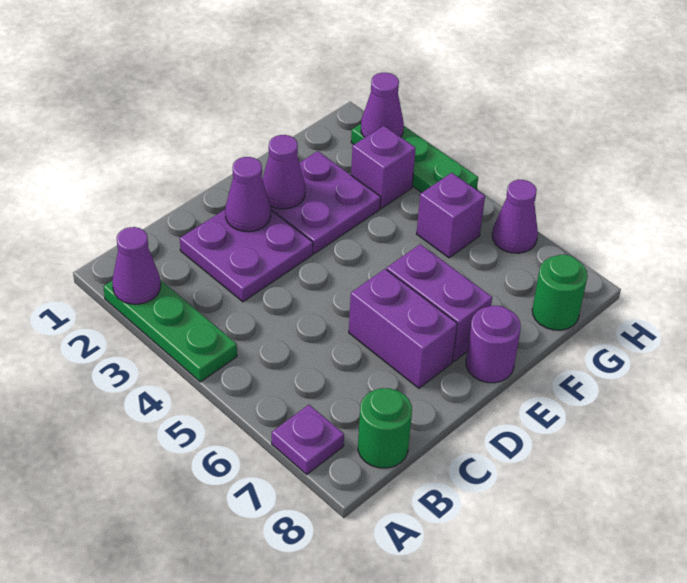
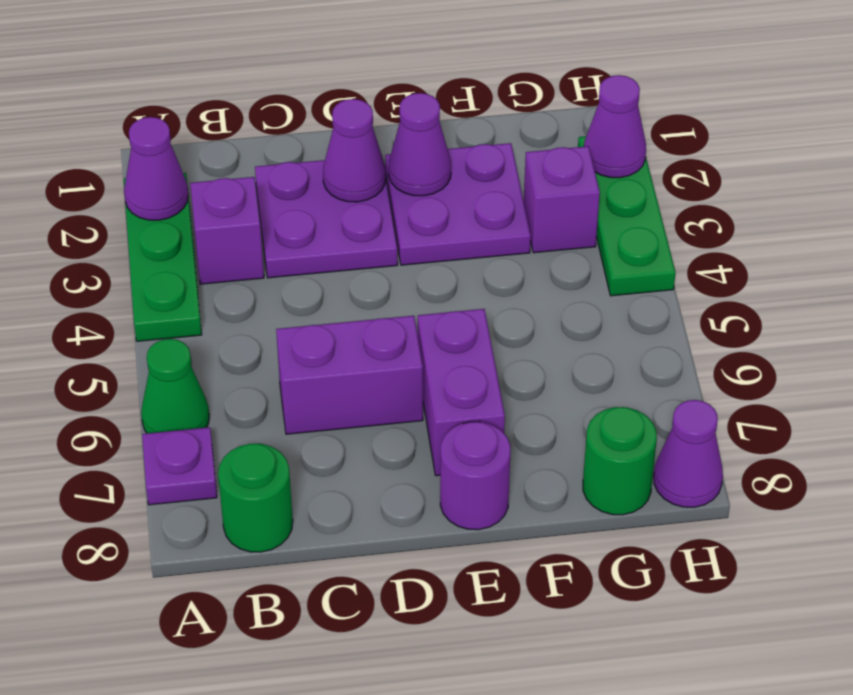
none -> green cone A6 level 1
purple brick D6:D7 level 1 -> purple brick C6:D6 level 1
purple brick G5 level 1 -> purple brick B3 level 1
purple cone H6 level 1 -> purple cone H8 level 1

